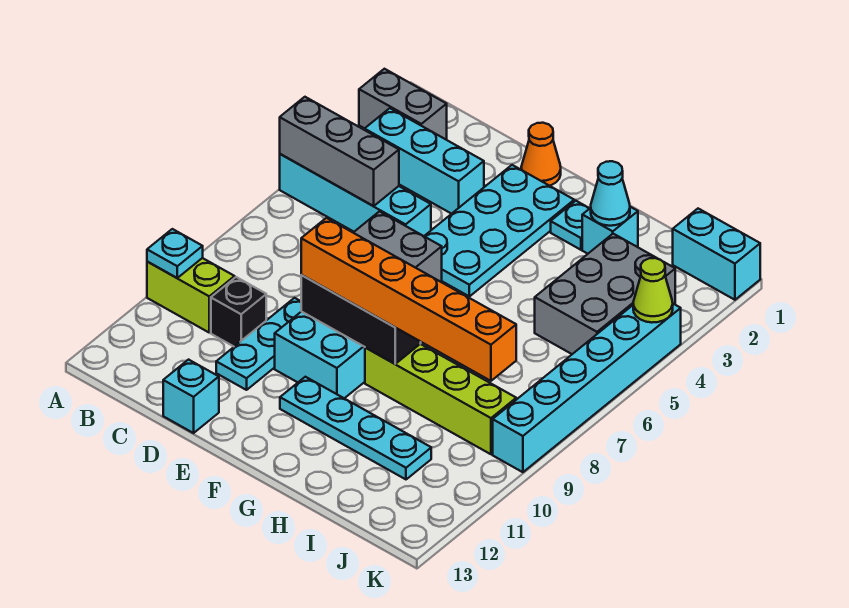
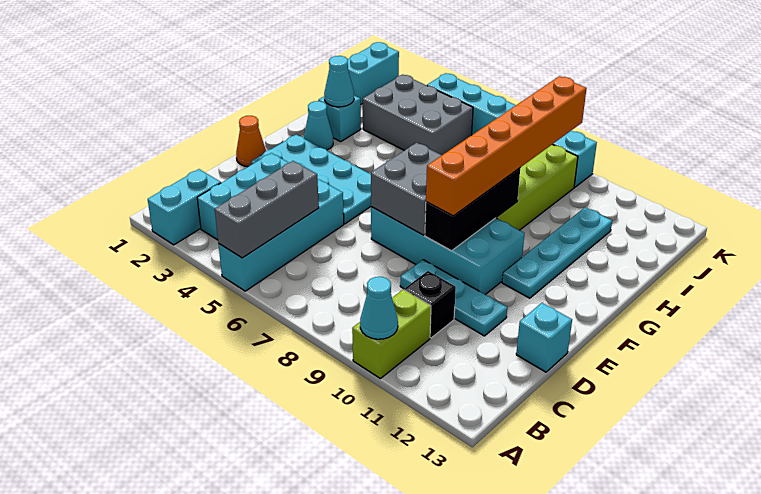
grey brick A2:B2 level 1 -> cyan brick A2:B2 level 1
cyan plate A10 level 2 -> cyan cone A10 level 2
cyan plate G2 level 1 -> cyan cone G2 level 1
lime cone K4 level 2 -> none

